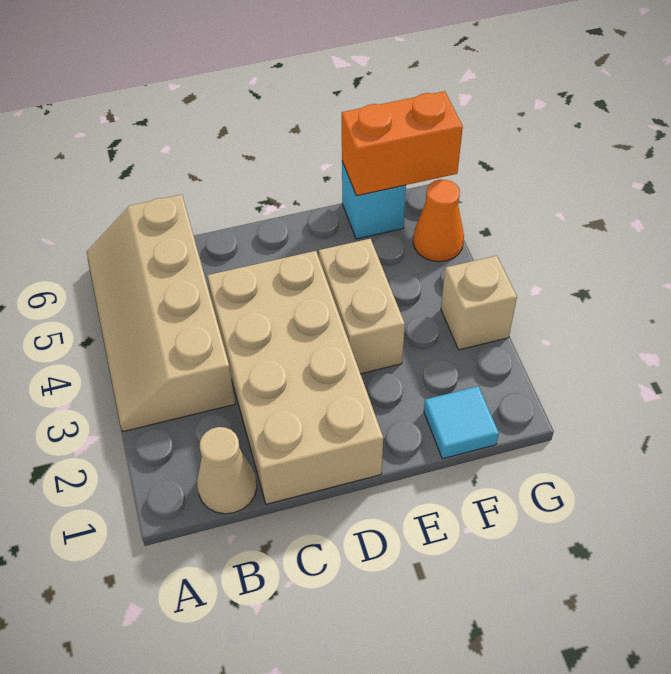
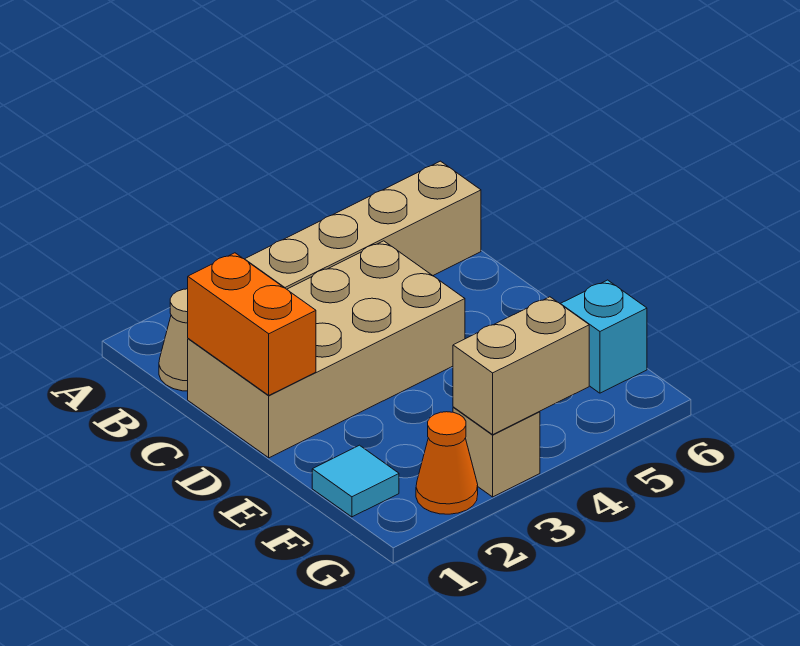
tan brick E3:E4 level 1 -> tan brick G3:G4 level 2
orange brick F6:G6 level 2 -> orange brick C1:D1 level 2
orange cone G5 level 1 -> orange cone G2 level 1

